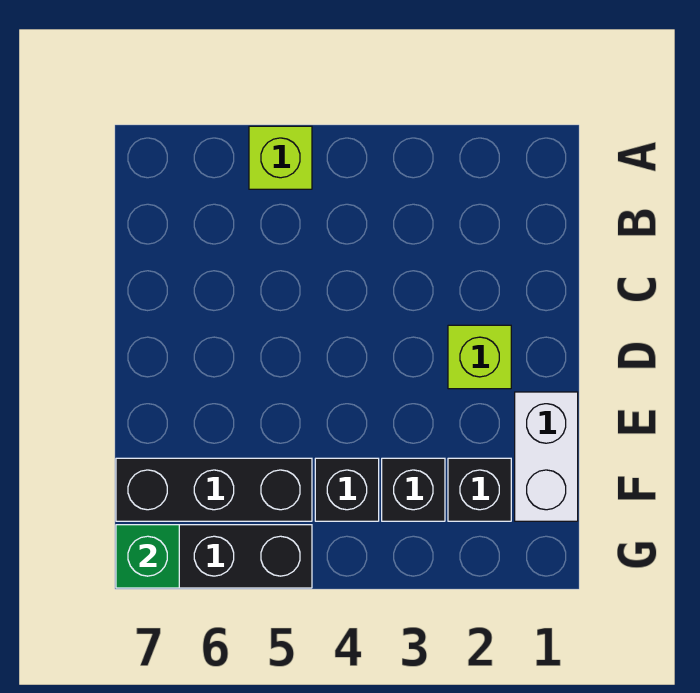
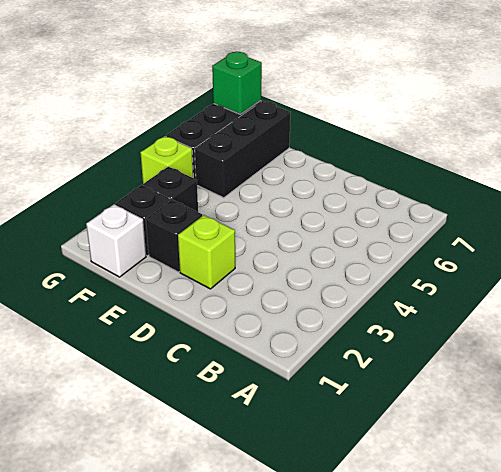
lime brick A5 level 1 -> lime brick G4 level 1
white brick E1:F1 level 1 -> white brick F1 level 1
black brick F4 level 1 -> black brick E2 level 1

